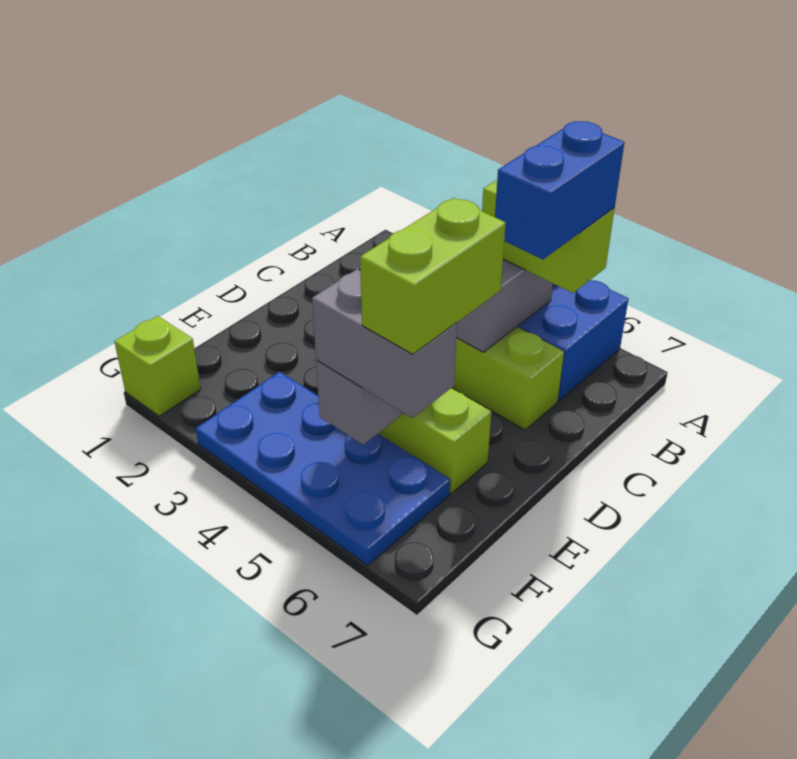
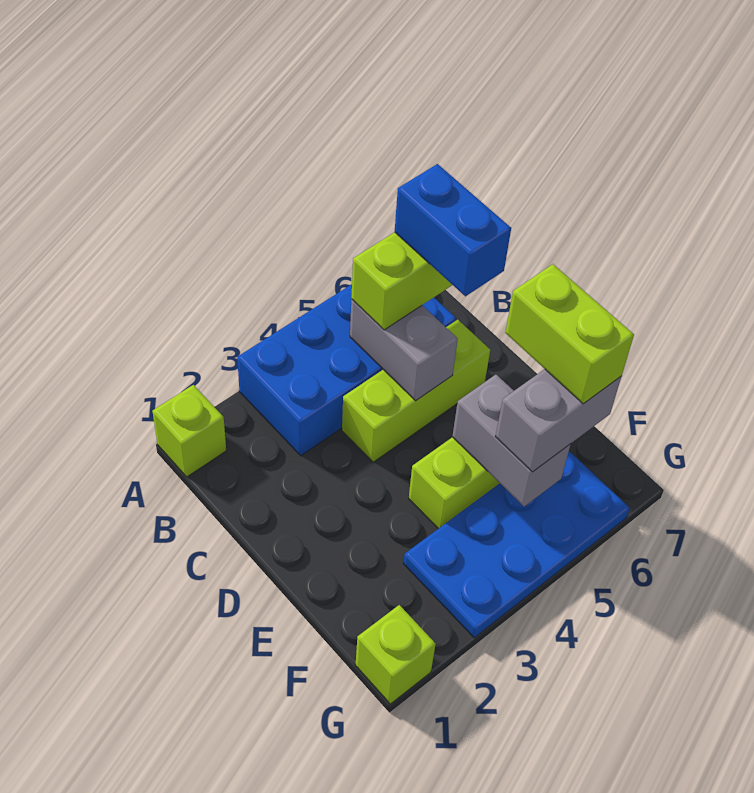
none -> lime brick A1 level 1

